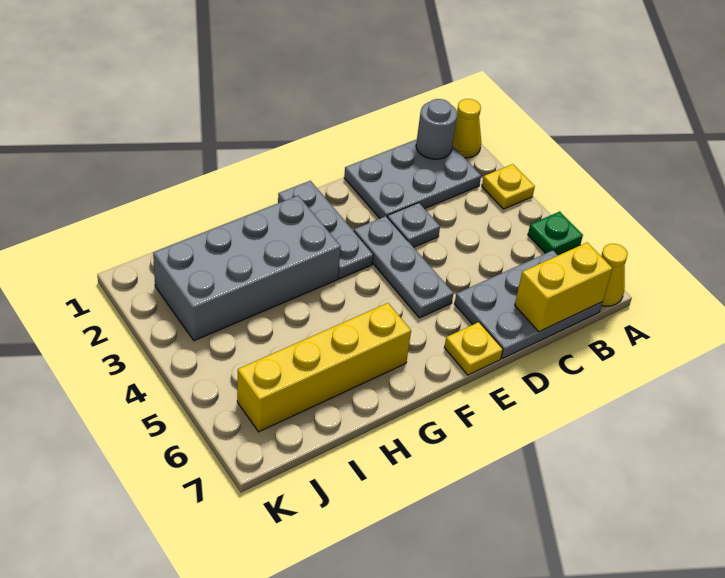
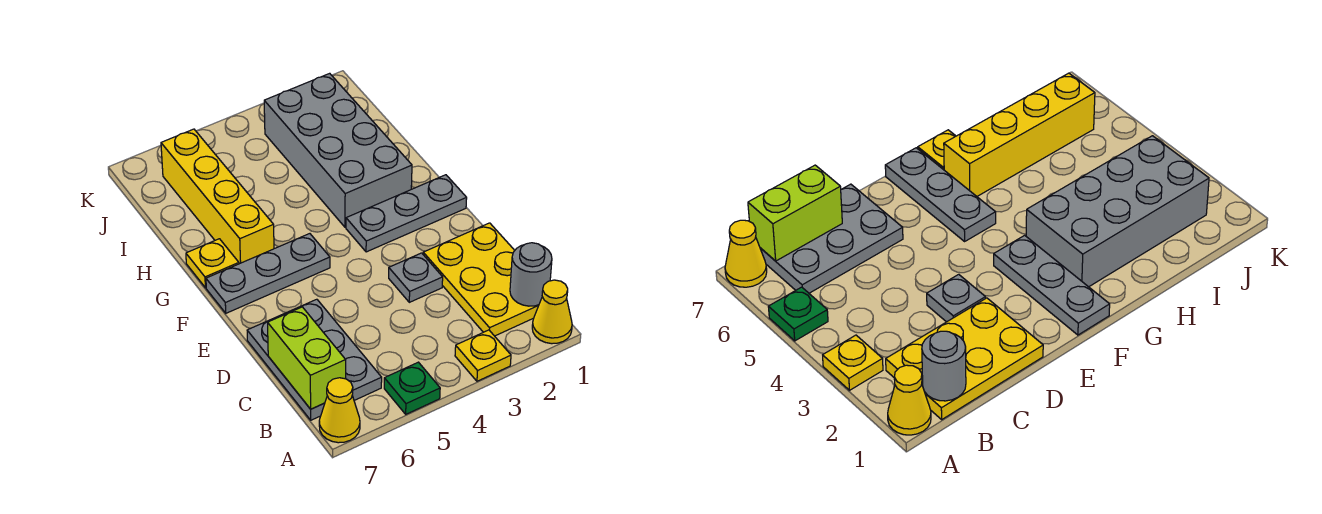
grey plate B1:D2 level 1 -> yellow plate B1:D2 level 1
yellow brick B7:C7 level 2 -> lime brick B7:C7 level 2
grey plate E3:E5 level 1 -> grey plate F5:F7 level 1
yellow plate E7 level 1 -> yellow plate G7 level 1

